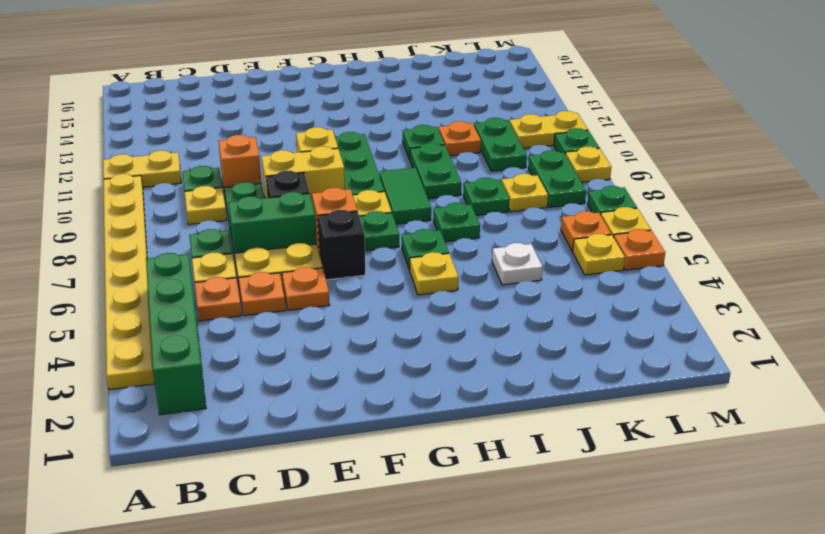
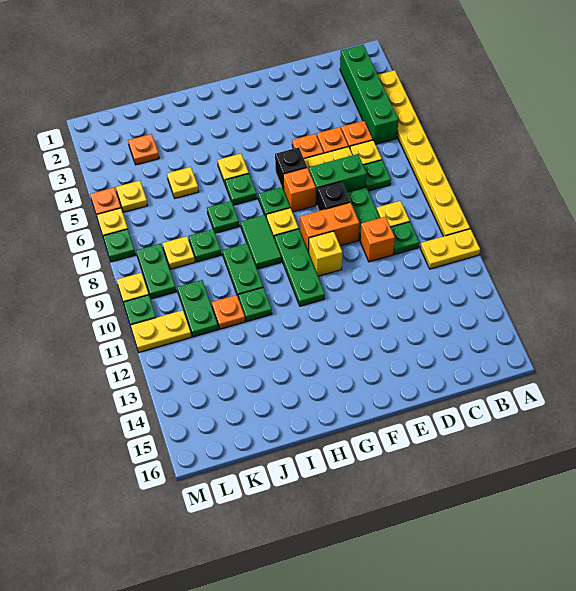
yellow brick E9:F9 level 1 -> orange brick E9:F9 level 1
white plate J5 level 1 -> yellow plate J5 level 1
orange plate L6 level 1 -> orange plate K3 level 1

